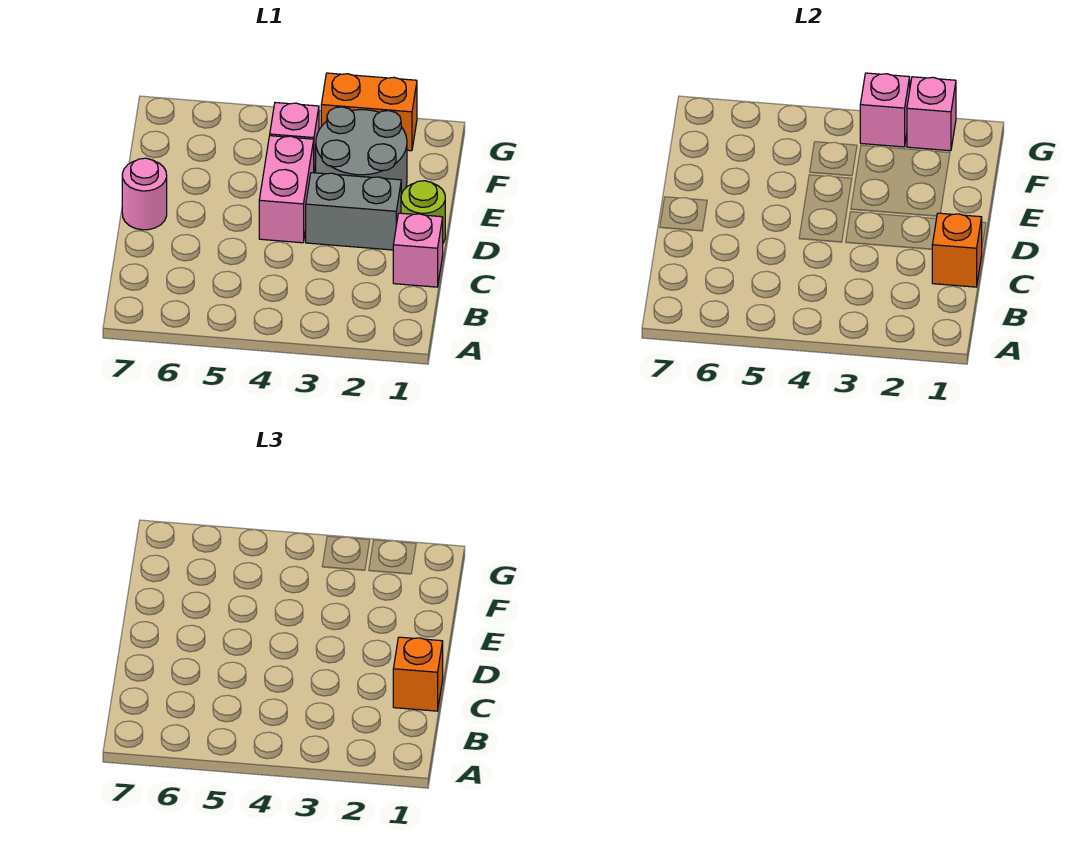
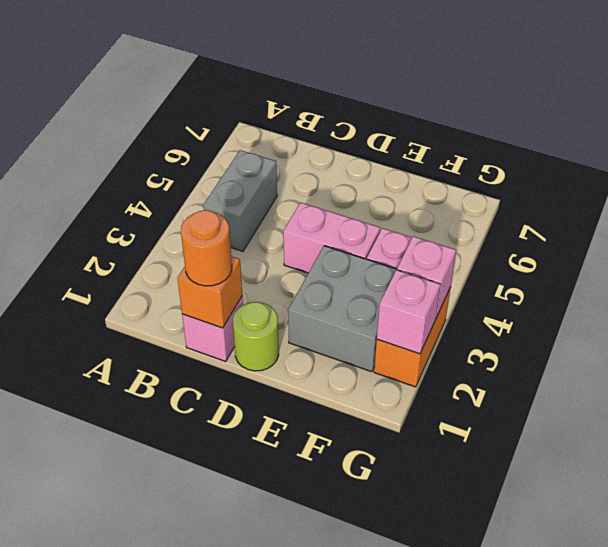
orange brick C1 level 3 -> orange round brick C1 level 3
grey brick D2:D3 level 1 -> grey brick B4:B5 level 1
pink round brick D7 level 1 -> none
grey round brick E2:F3 level 1 -> grey brick E2:F3 level 1

